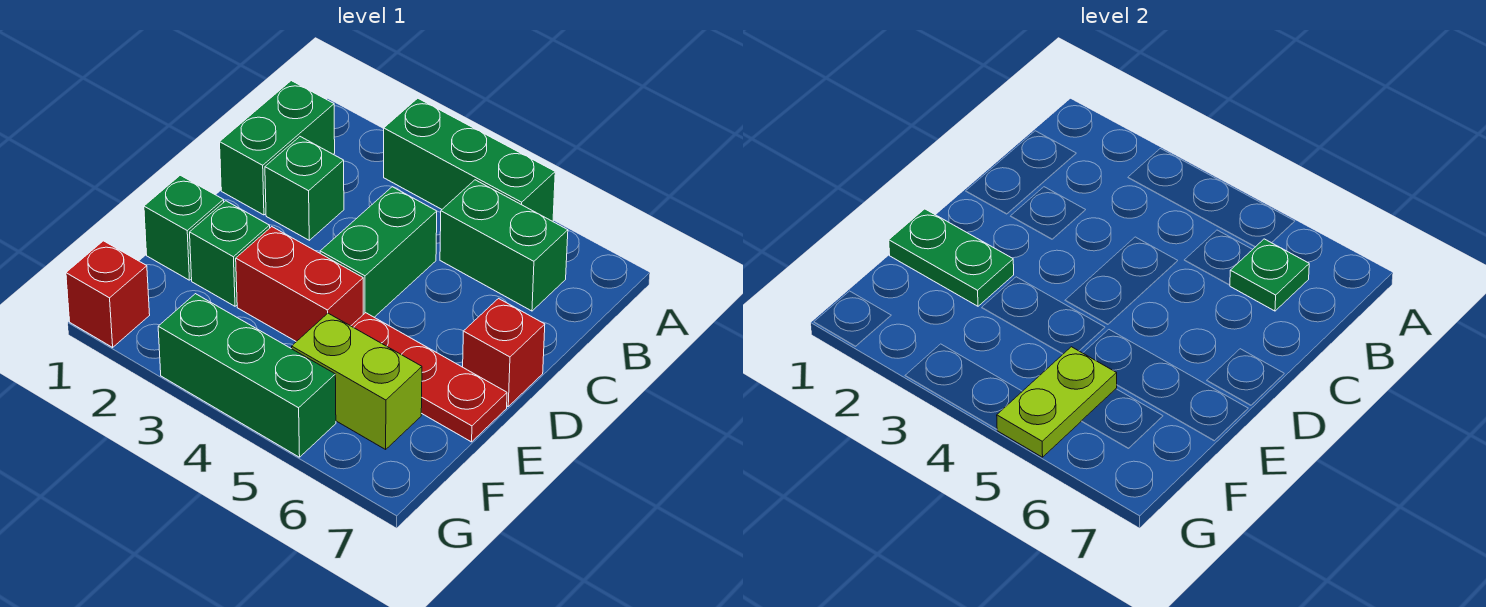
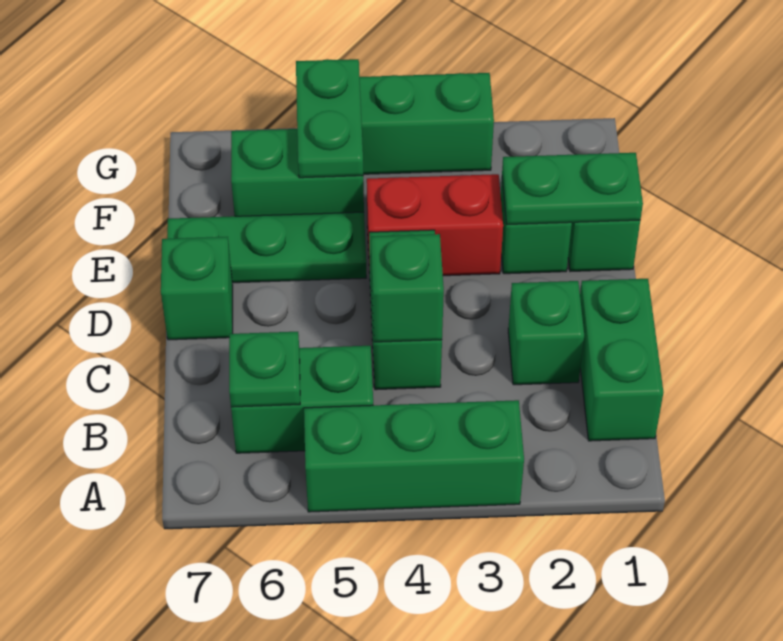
none -> green brick C4 level 2
red brick D7 level 1 -> green brick D7 level 1
red plate E5:E7 level 1 -> green plate E5:E7 level 1
lime brick F5:F6 level 1 -> green brick F5:F6 level 1
lime plate F5:G5 level 2 -> green plate F5:G5 level 2
red brick G1 level 1 -> none

